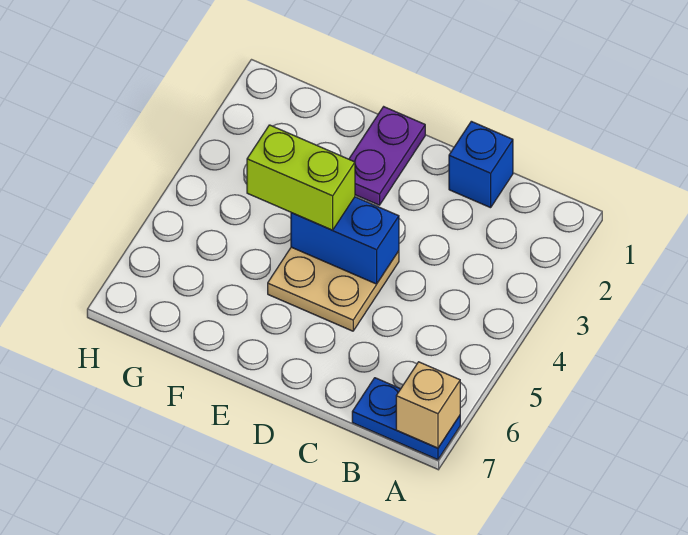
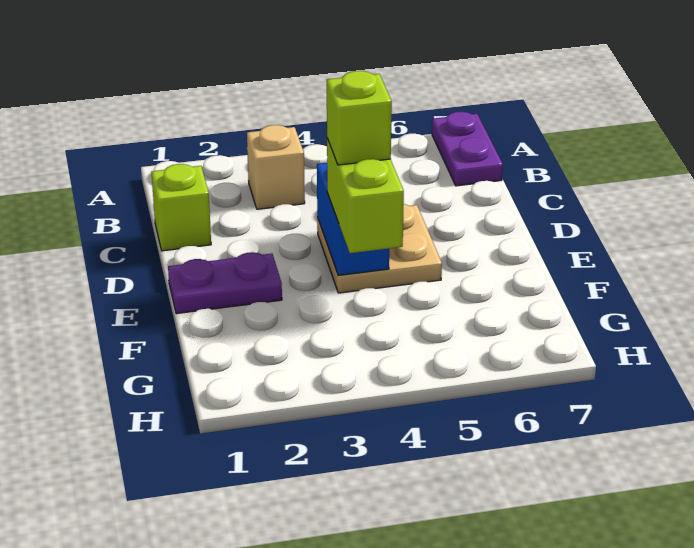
blue plate A7:B7 level 1 -> purple plate A7:B7 level 1
tan brick A7 level 2 -> tan brick B3 level 1
blue brick C1 level 1 -> lime brick C1 level 1
none -> lime brick E4 level 4

